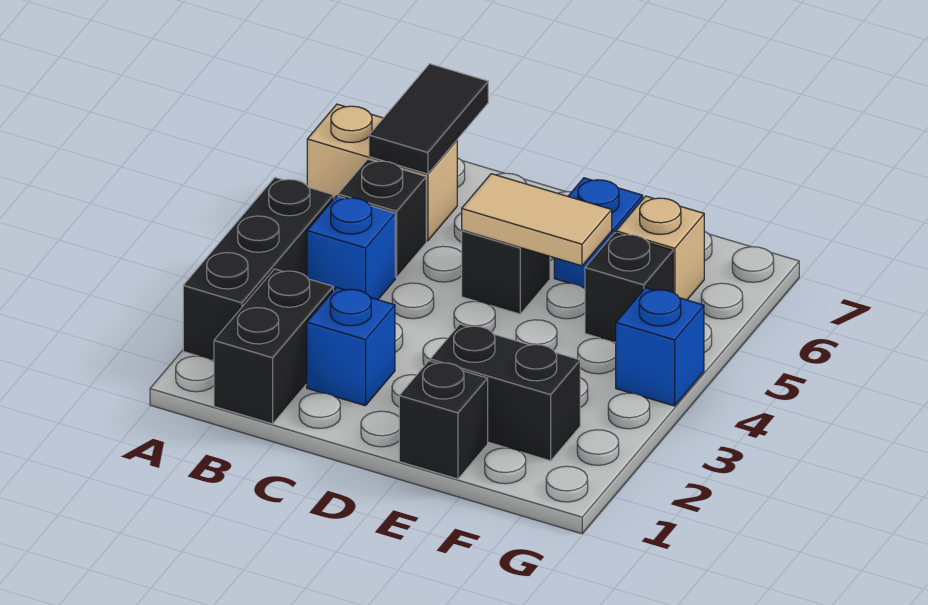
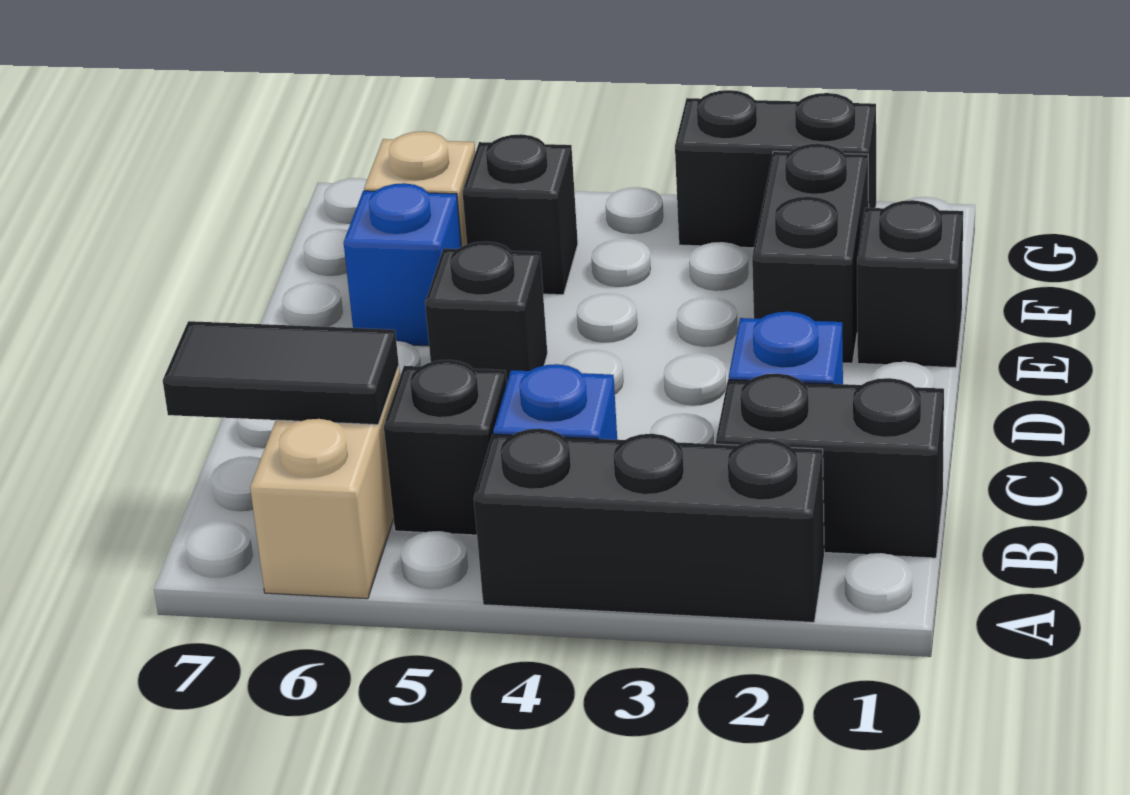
tan tile D5:E5 level 2 -> none
none -> black brick G2:G3 level 1
blue brick G4 level 1 -> none

